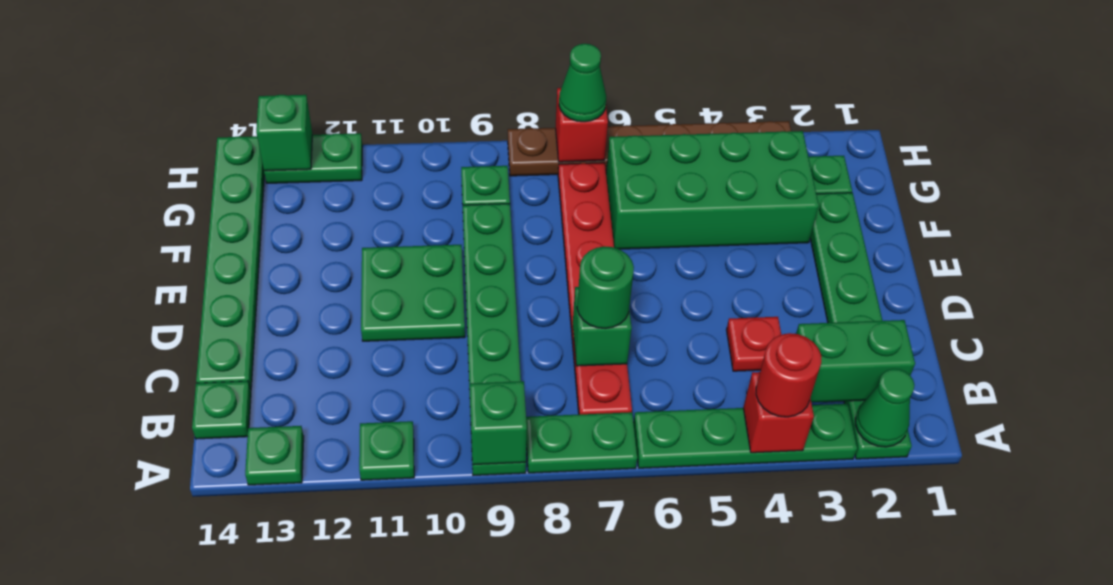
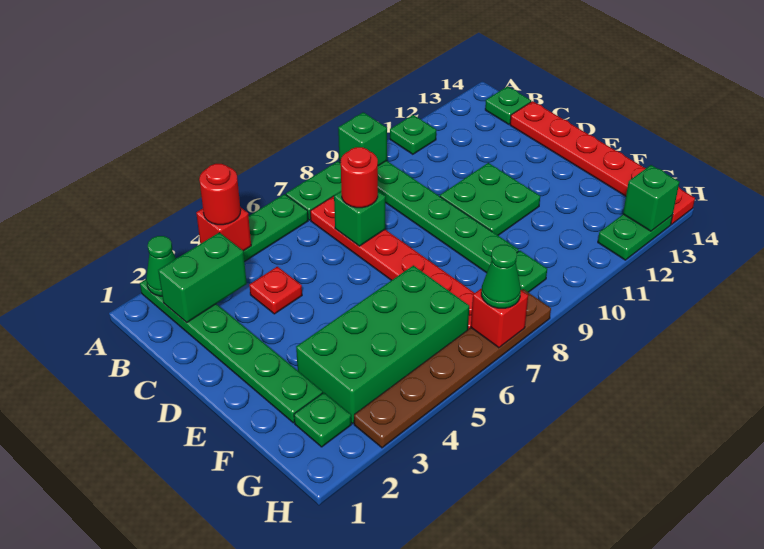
green plate A13 level 1 -> none
green round brick C7 level 3 -> red round brick C7 level 3
green plate C14:H14 level 1 -> red plate C14:H14 level 1

